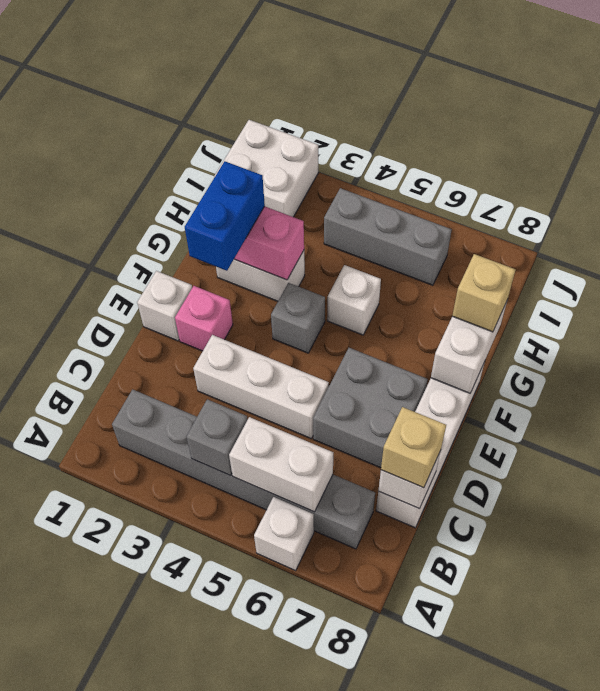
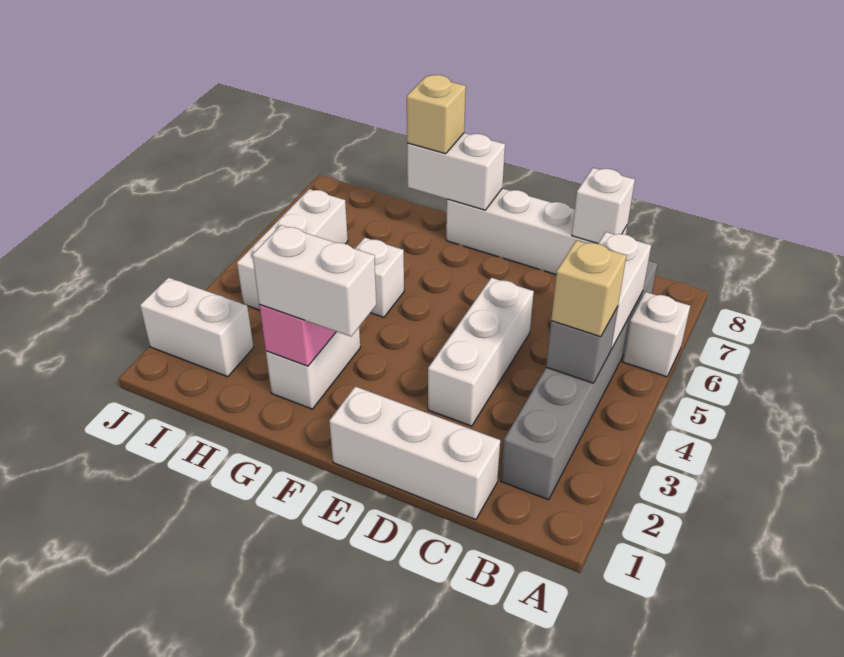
tan brick C8 level 3 -> tan brick B4 level 3
grey brick D6:E7 level 1 -> none
white brick E1 level 1 -> white brick C1:E1 level 1
pink brick E2 level 1 -> none
blue brick F2:G2 level 3 -> white brick F2:G2 level 3
grey brick F4 level 1 -> none
white brick I1:J2 level 1 -> white brick I2:J2 level 1
grey brick I4:I6 level 1 -> white brick I4:I6 level 1

